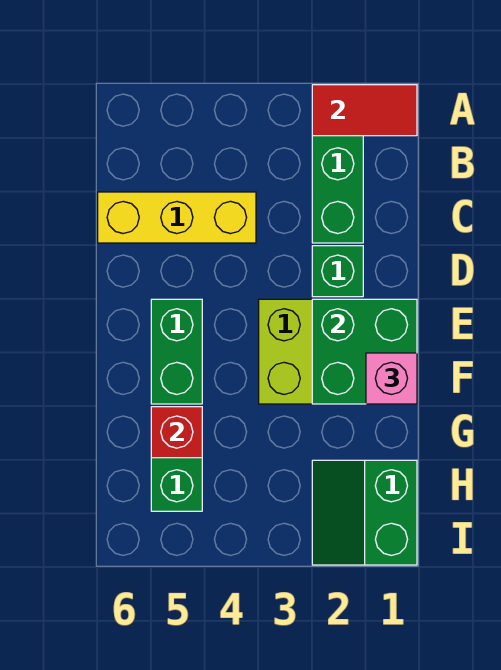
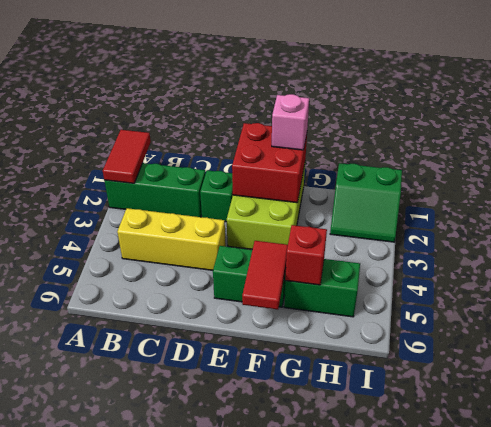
yellow brick C4:C6 level 1 -> yellow brick B4:D4 level 1
green brick E1:F2 level 2 -> red brick E1:F2 level 2
none -> red tile F5:F6 level 2

